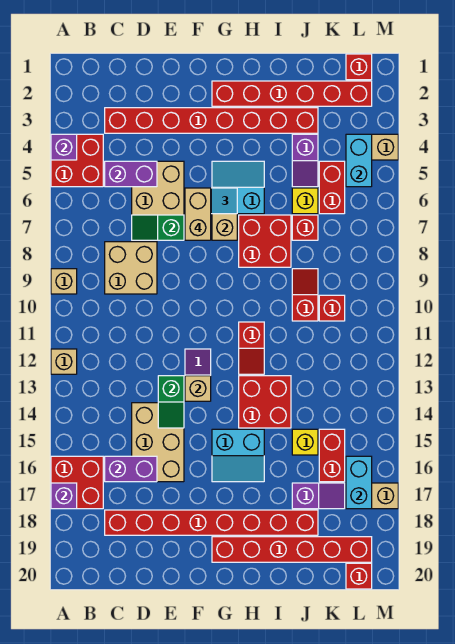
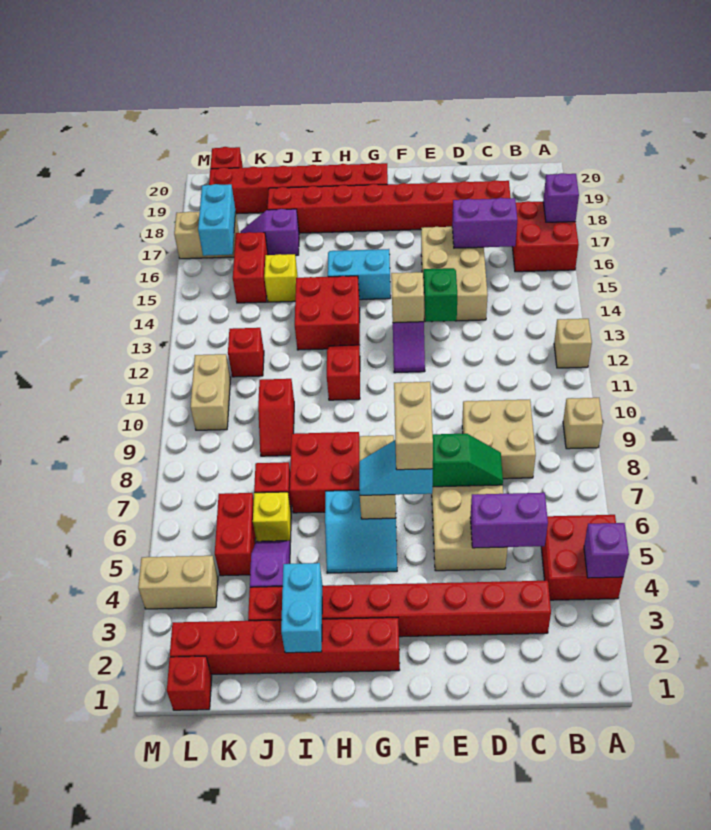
red brick K10 level 1 -> red brick K12 level 1
cyan brick L4:L5 level 2 -> cyan brick I2:I3 level 2
none -> tan brick L10:L11 level 1

